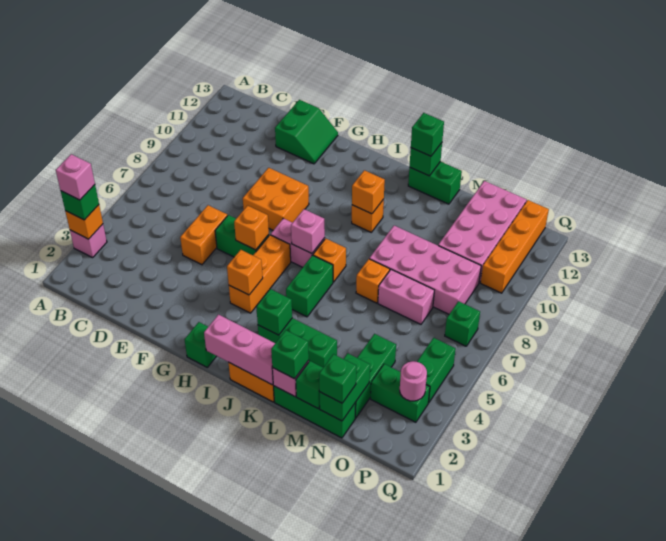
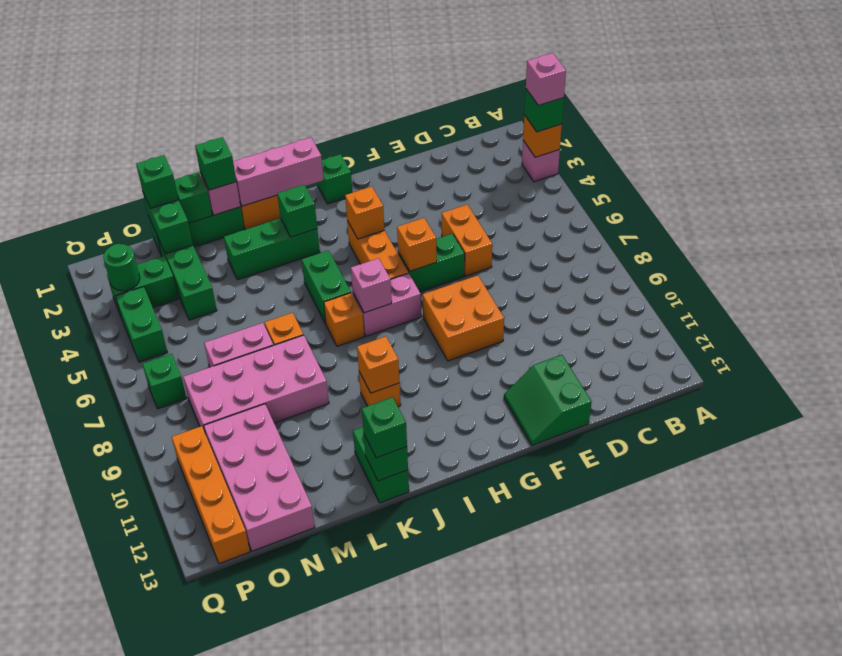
green brick K13:L13 level 1 -> green brick K12:K13 level 1
pink round brick P3 level 2 -> green round brick P3 level 2

